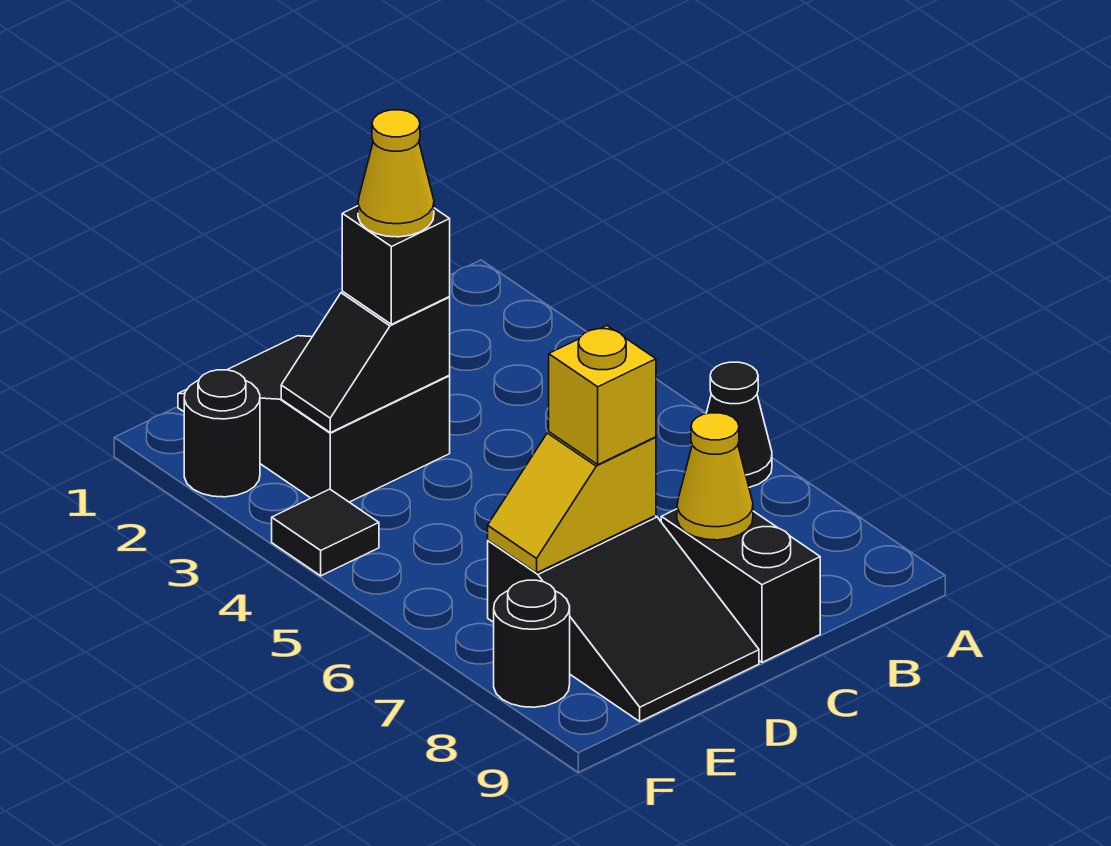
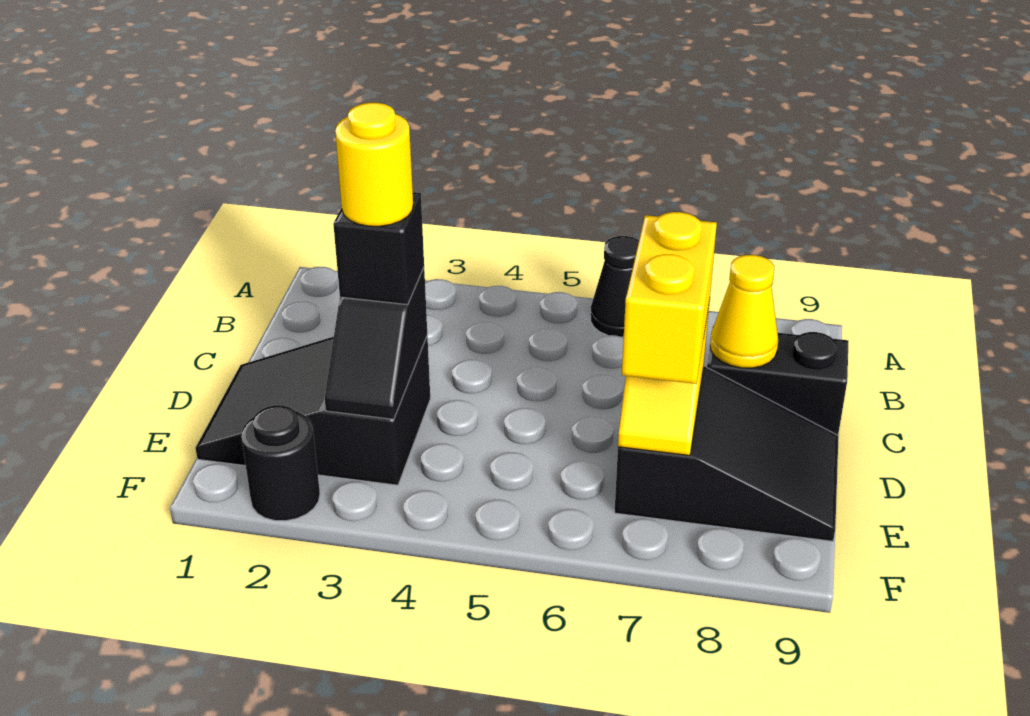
yellow cone D3 level 4 -> yellow round brick D3 level 4
yellow brick D7 level 3 -> yellow brick D7:E7 level 3
black tile F4 level 1 -> none
black round brick F8 level 1 -> none

